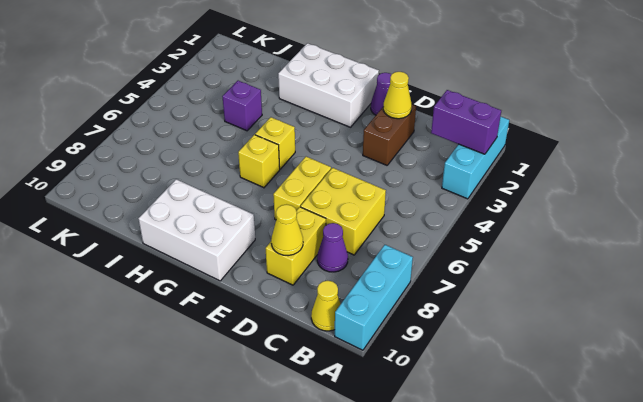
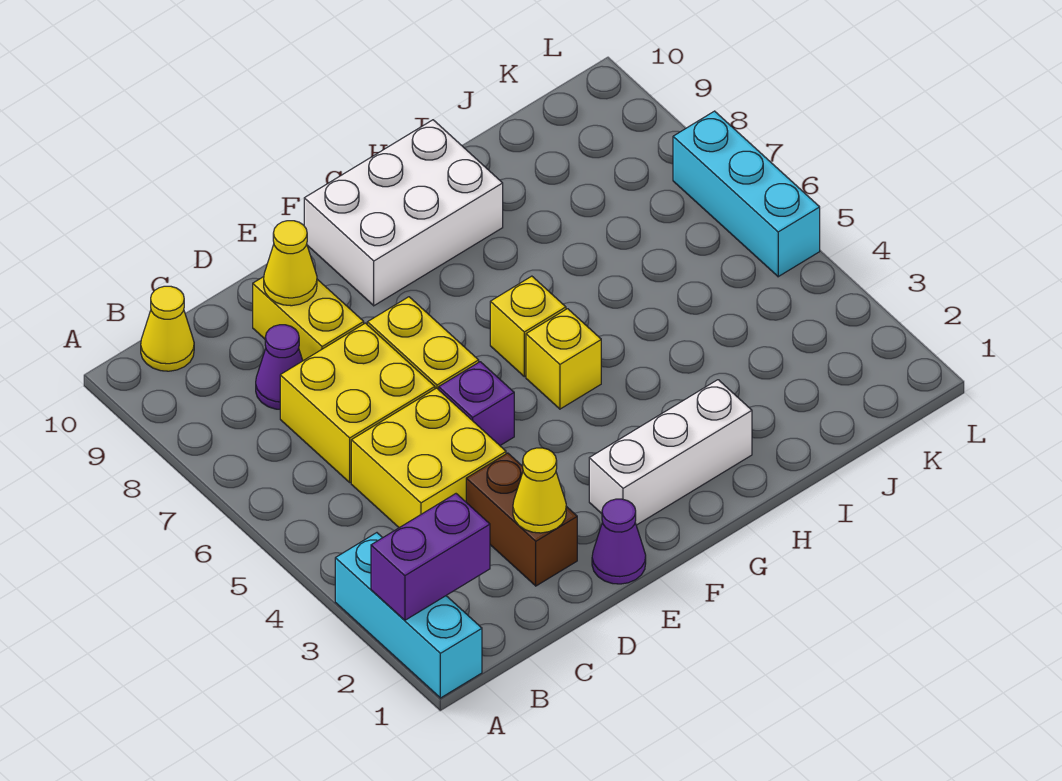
cyan brick A8:A10 level 1 -> cyan brick L5:L7 level 1
none -> yellow brick C4:D5 level 1
white brick F1:H2 level 1 -> white brick F2:H2 level 1
purple brick I4 level 1 -> purple brick E5 level 1

